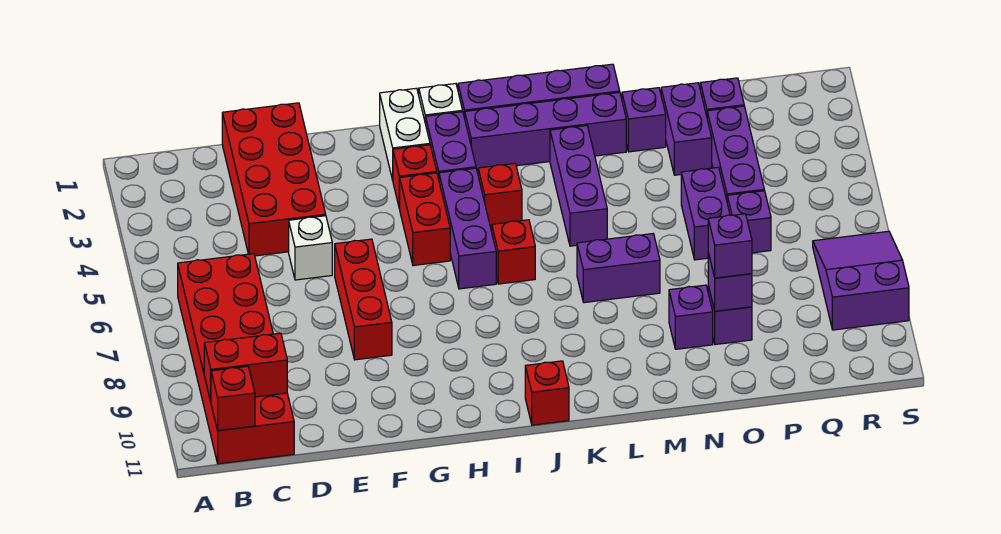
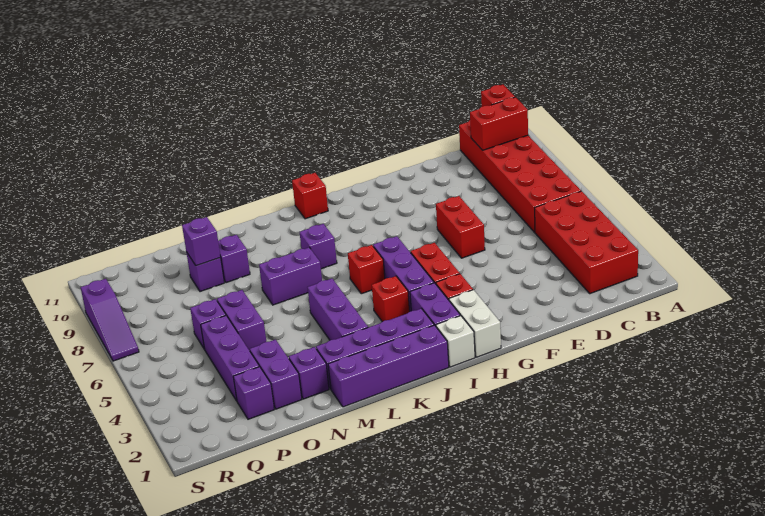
red brick D1:E4 level 1 -> red brick B2:C5 level 1
white brick E5 level 1 -> none
red brick F6:F8 level 1 -> red brick F6:F7 level 1
purple brick O9 level 3 -> purple brick K8 level 1
purple slope R7:S9 level 1 top 9 -> purple slope S7:S9 level 1 top 9

